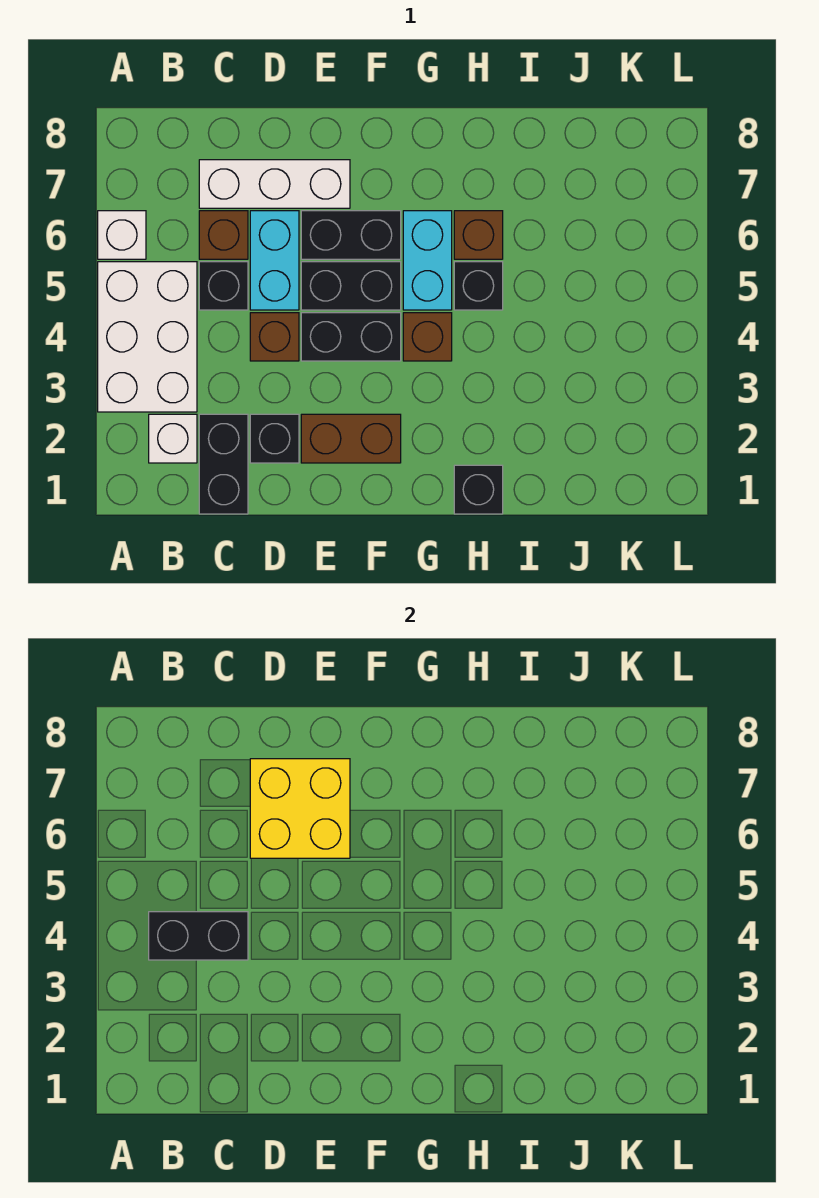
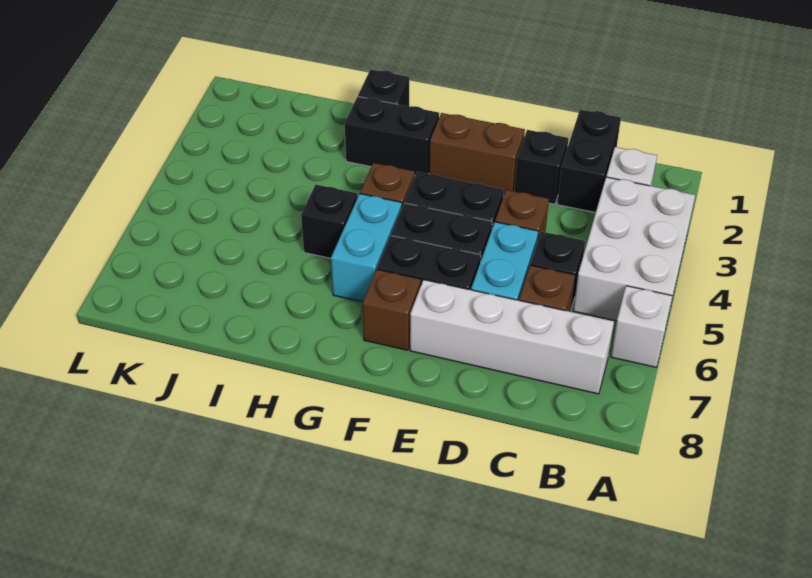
black brick B4:C4 level 2 -> black brick G2:H2 level 1
white brick C7:E7 level 1 -> white brick B7:E7 level 1
yellow brick D6:E7 level 2 -> none
brown brick H6 level 1 -> brown brick F7 level 1

